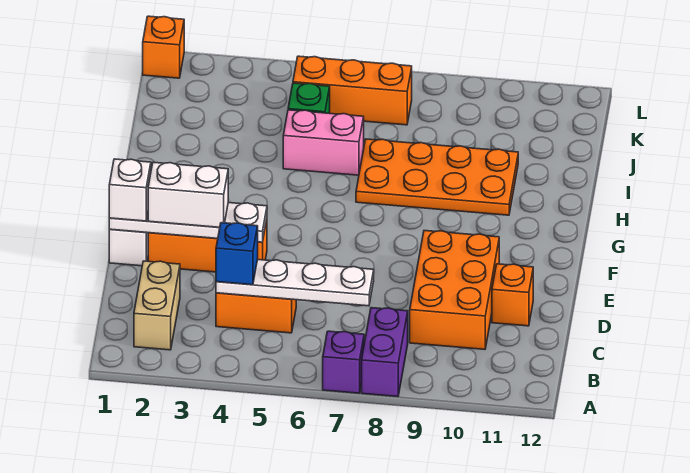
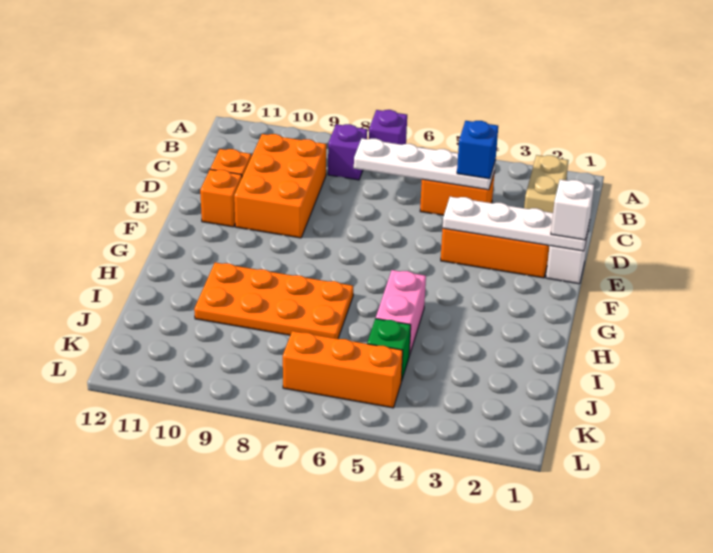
purple brick A8:B8 level 1 -> purple brick B8 level 1
white brick E2:E3 level 3 -> none
pink brick I5:I6 level 1 -> pink brick H5:I5 level 1
orange brick L1 level 1 -> orange brick E11 level 1

